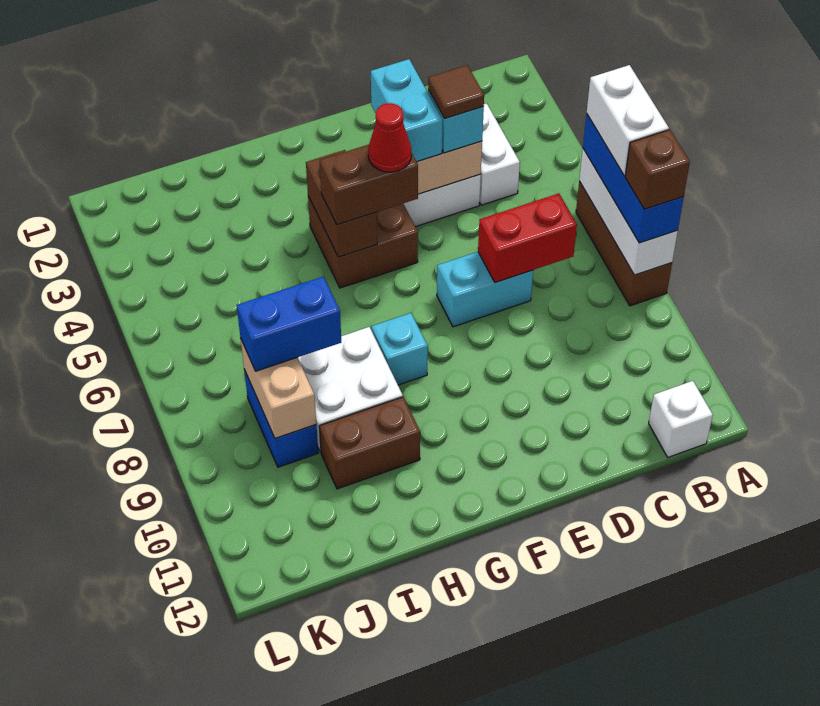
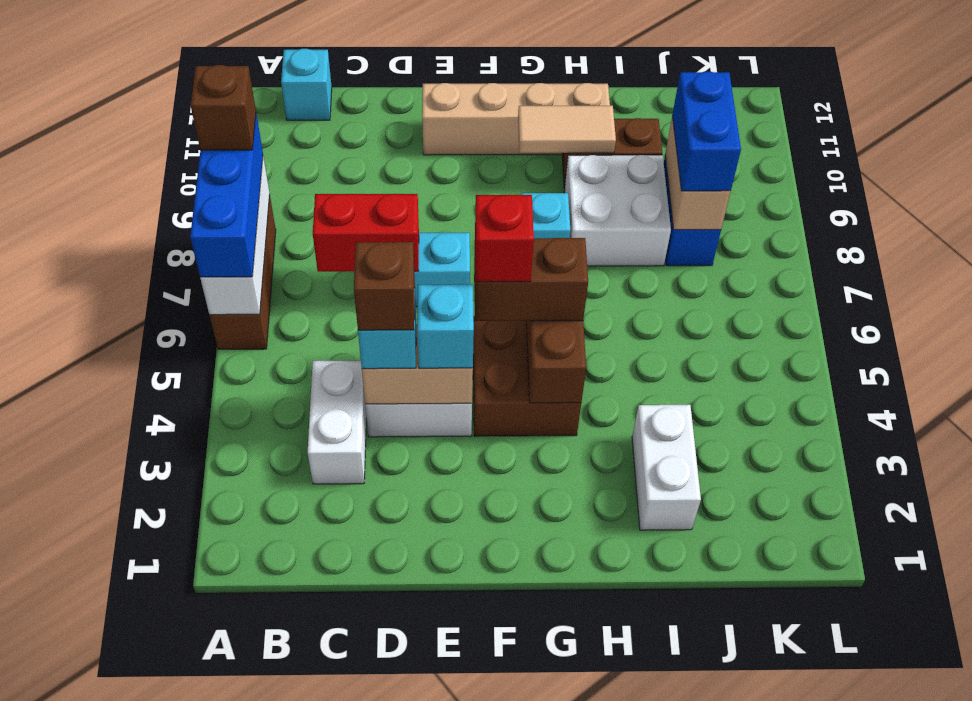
white brick A6:A7 level 4 -> white brick I2:I3 level 1
white brick B12 level 1 -> cyan brick B12 level 1
brown tile D4 level 4 -> brown brick D4 level 4
cyan brick E3:E4 level 3 -> cyan brick E4 level 3
none -> tan brick E11:H11 level 1
red cone F5 level 4 -> red brick F5 level 4
none -> tan tile G10:H10 level 2
blue brick I8:J8 level 3 -> blue brick J8:J9 level 3

